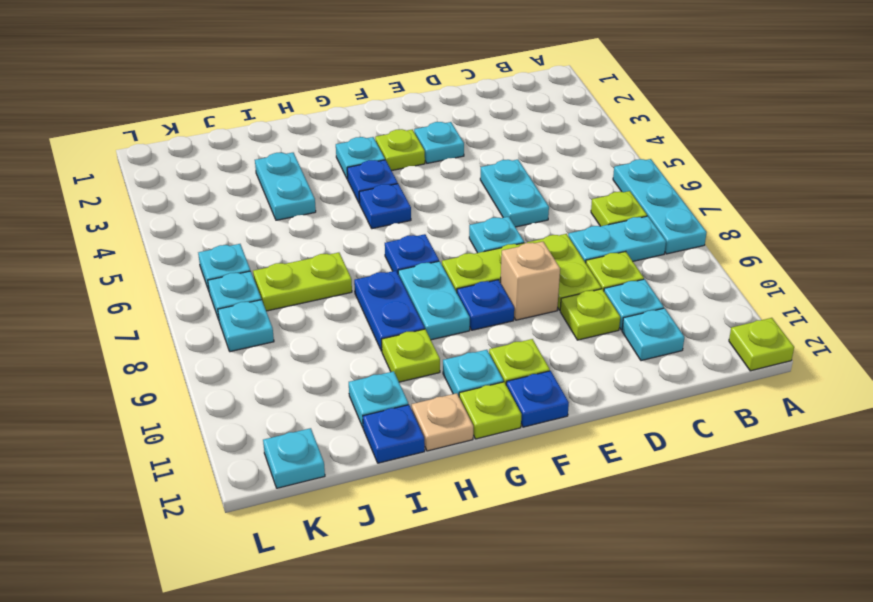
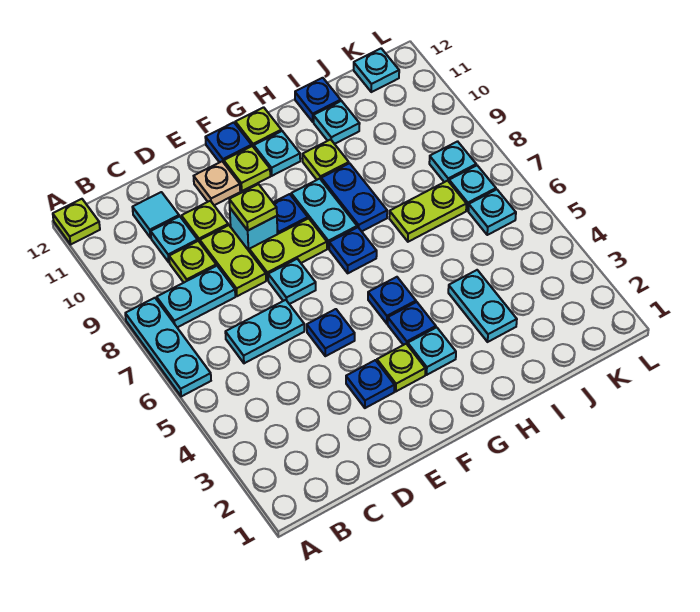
lime plate B7 level 1 -> lime plate E9 level 2
cyan plate C11 level 1 -> cyan tile C11 level 1
cyan plate D5:D6 level 1 -> cyan plate C6:D6 level 1
cyan plate E3 level 1 -> blue plate E3 level 1
none -> blue plate E5 level 1
tan brick E9 level 1 -> cyan brick E9 level 1
tan plate H12 level 1 -> tan plate E11 level 1

